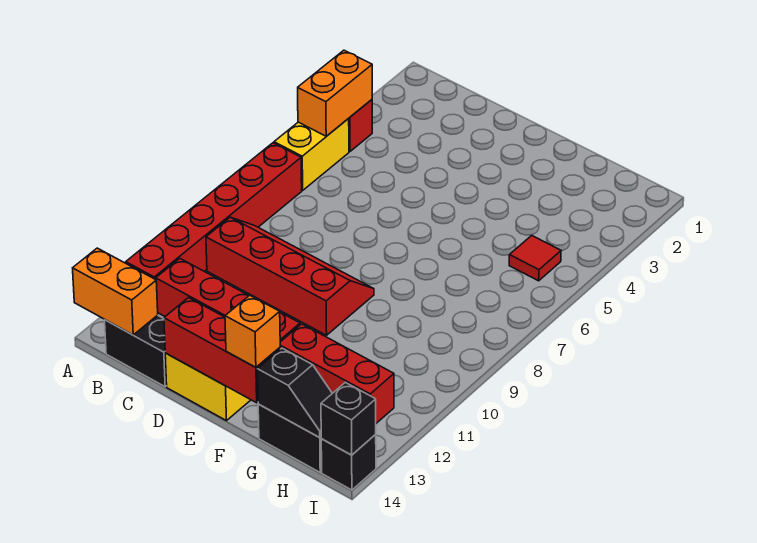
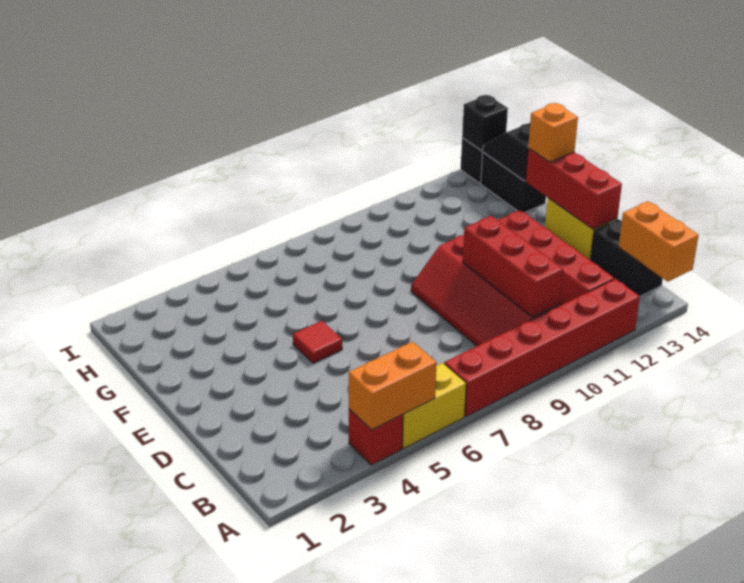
red brick F12:H12 level 1 -> red brick B10:D10 level 2
red tile H5 level 1 -> red tile E5 level 1

